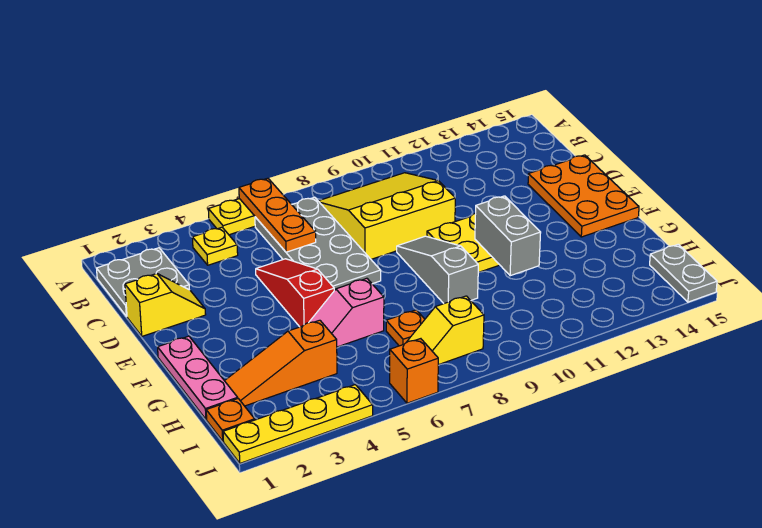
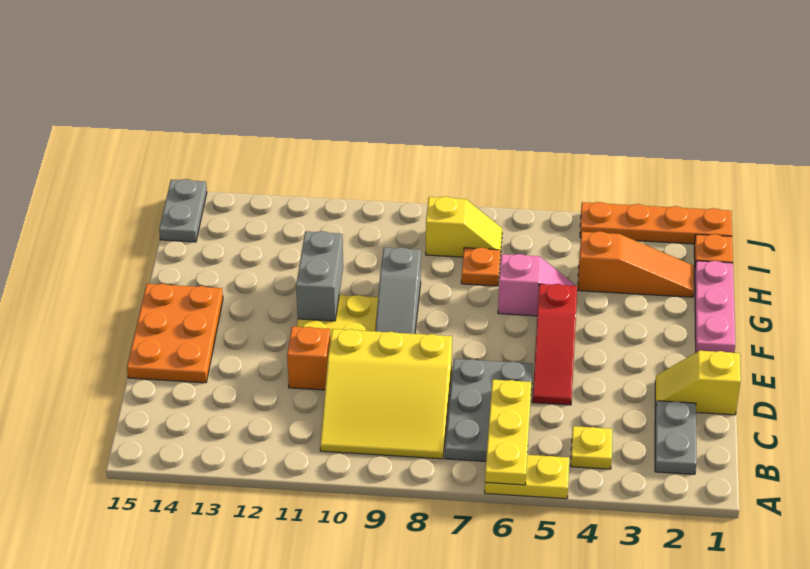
orange plate A6:C6 level 2 -> yellow plate A6:C6 level 2
grey plate B1:C2 level 1 -> grey plate B2:C2 level 1
grey plate B6:E7 level 1 -> grey plate B6:D7 level 1
yellow plate J1:J4 level 1 -> orange plate J1:J4 level 1
orange brick J6 level 1 -> orange brick D11 level 1

